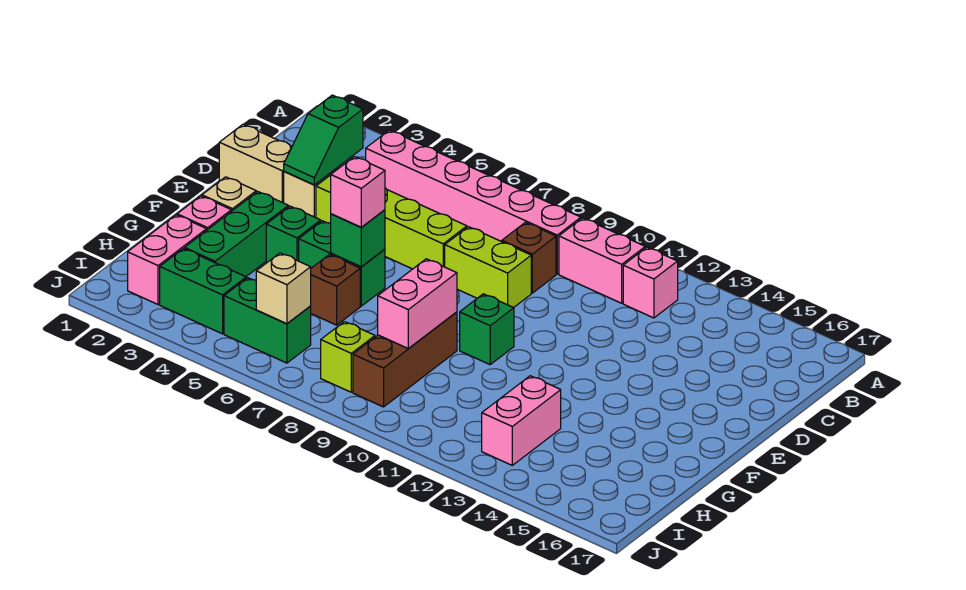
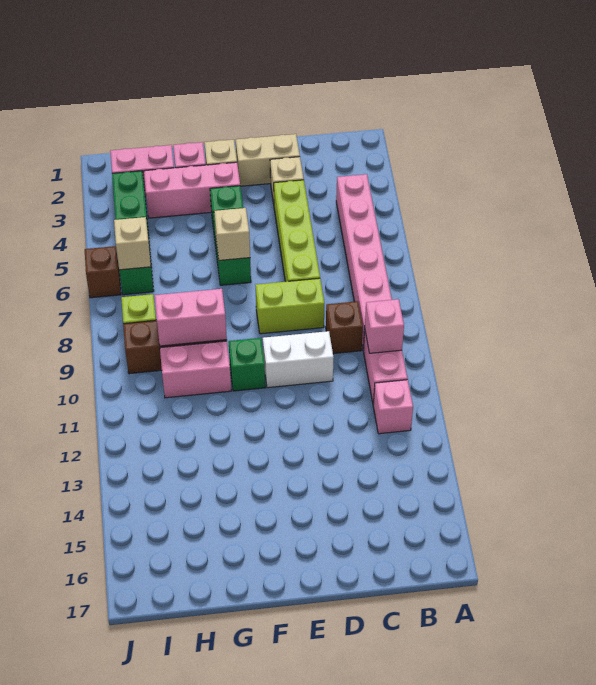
green slope C3:D3 level 2 top C -> none
tan brick D1:D2 level 1 -> tan brick D2:E2 level 1
lime brick D8:D9 level 1 -> lime brick D8:E8 level 1
none -> white brick D10:E10 level 1
green brick F3:H3 level 1 -> pink brick F3:H3 level 1
green brick F6 level 2 -> tan brick F6 level 2
pink brick F6 level 3 -> pink brick B10 level 2
brown brick G6 level 1 -> brown brick J6 level 1
pink brick H13:I13 level 1 -> pink brick G10:H10 level 1

